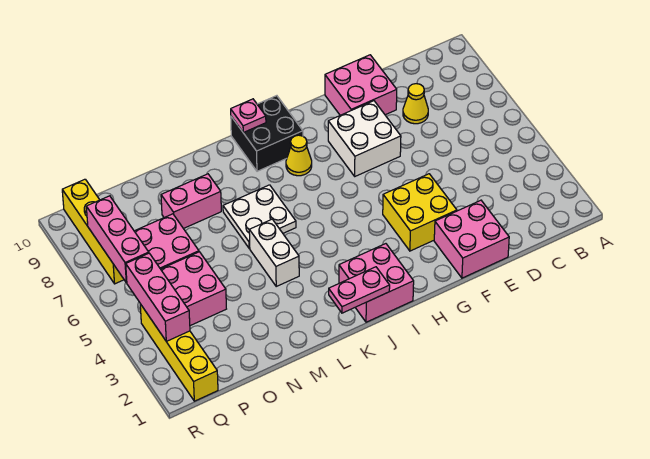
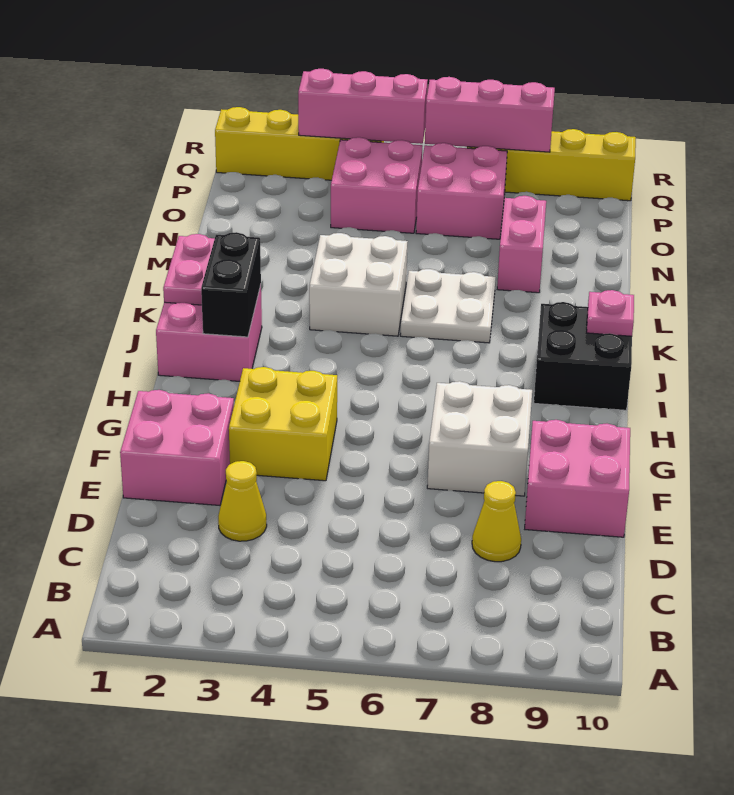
none -> black brick I2:J2 level 2
yellow cone I8 level 1 -> yellow cone D3 level 1
white brick L4:L5 level 1 -> white brick K4:L5 level 1

